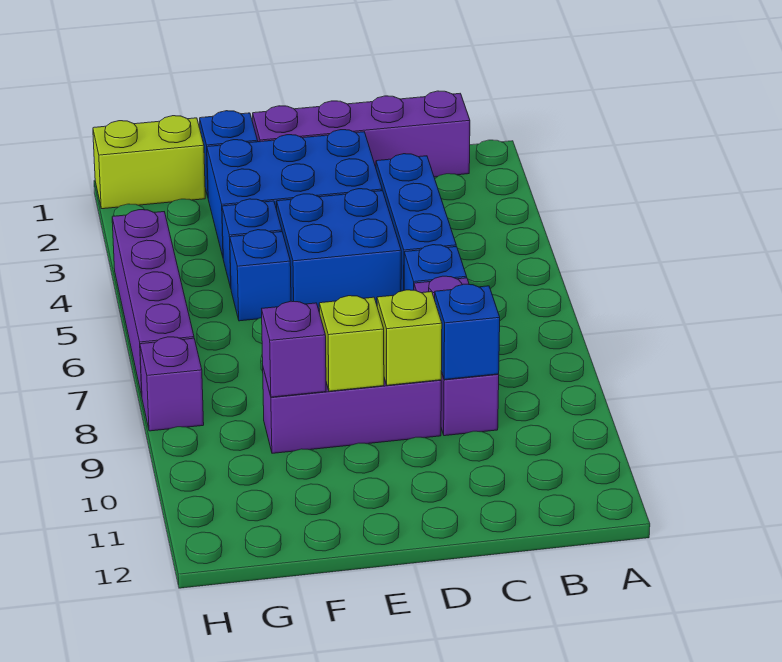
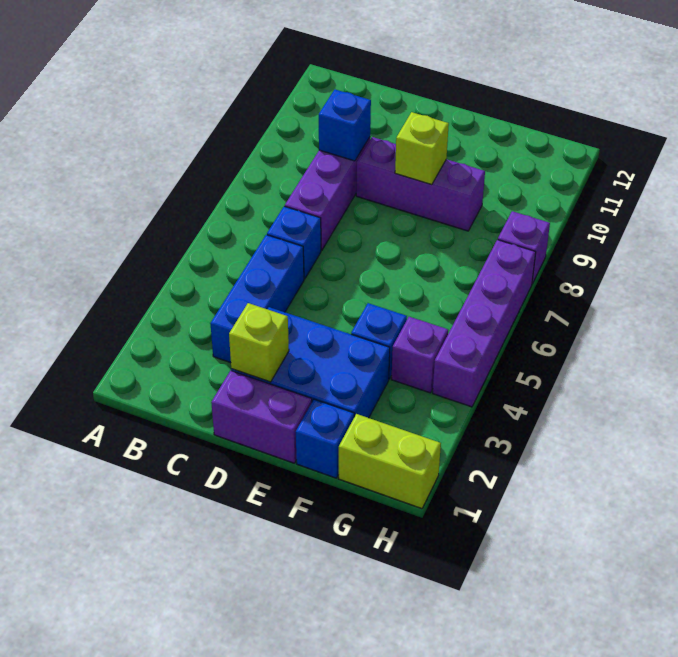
purple brick B1:E1 level 1 -> purple brick D1:E1 level 1
blue brick D4:E5 level 1 -> none
lime brick D9 level 2 -> lime brick D2 level 2
blue brick F5 level 1 -> none
purple brick F9 level 2 -> purple brick G4 level 1

